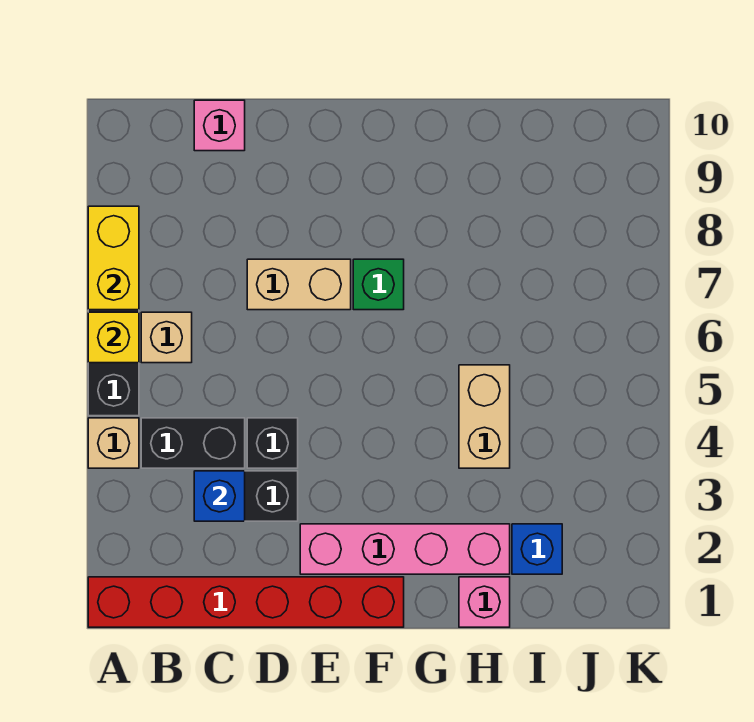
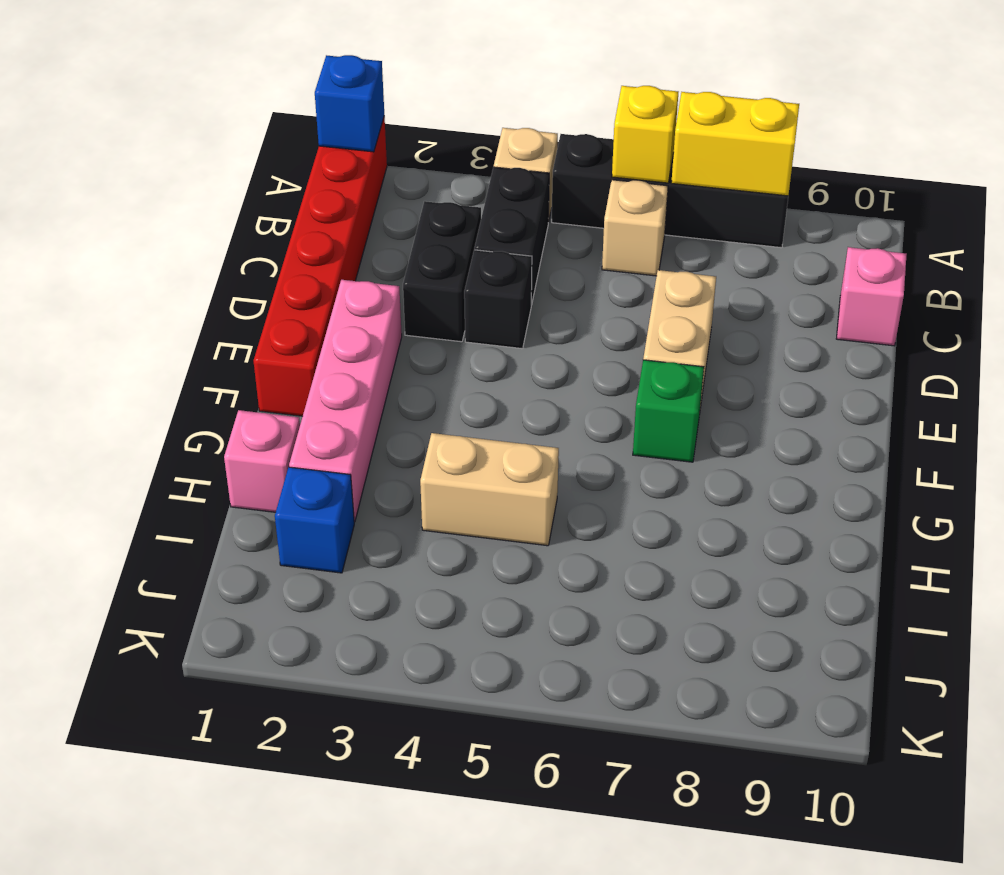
blue brick C3 level 2 -> blue brick A1 level 2

